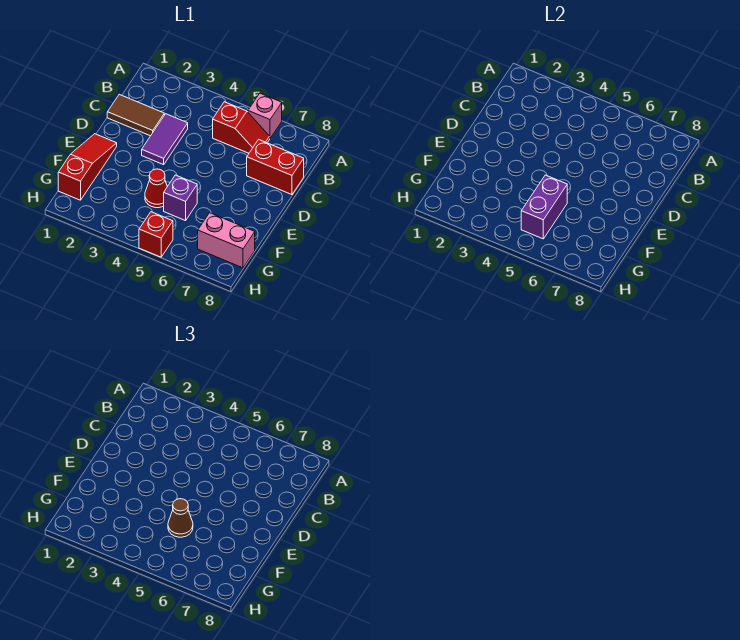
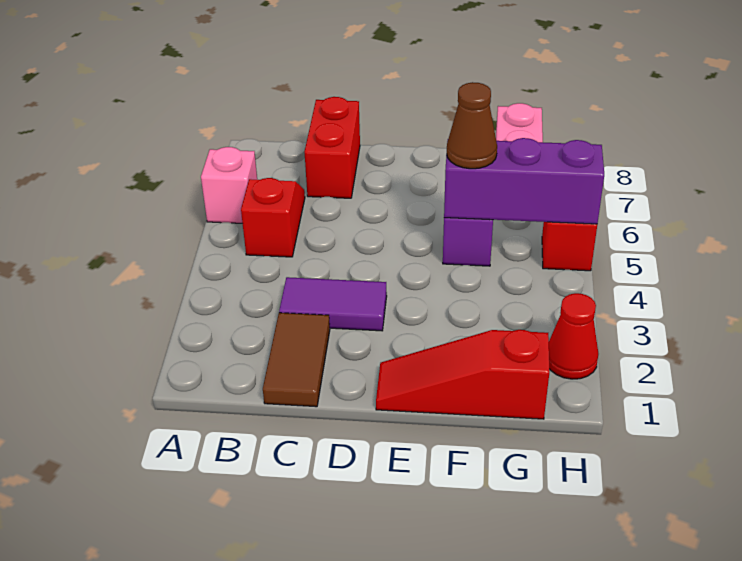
red cone F4 level 1 -> red cone H2 level 1
purple brick F5:G5 level 2 -> purple brick F5:H5 level 2

